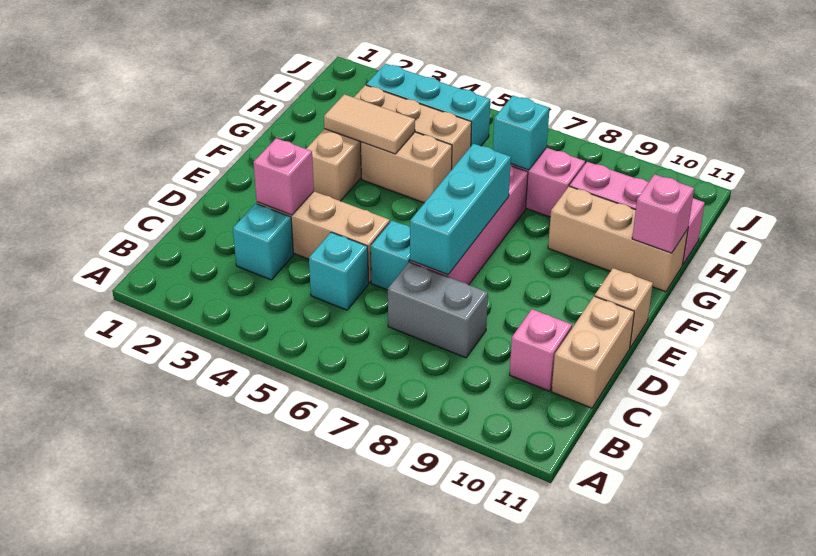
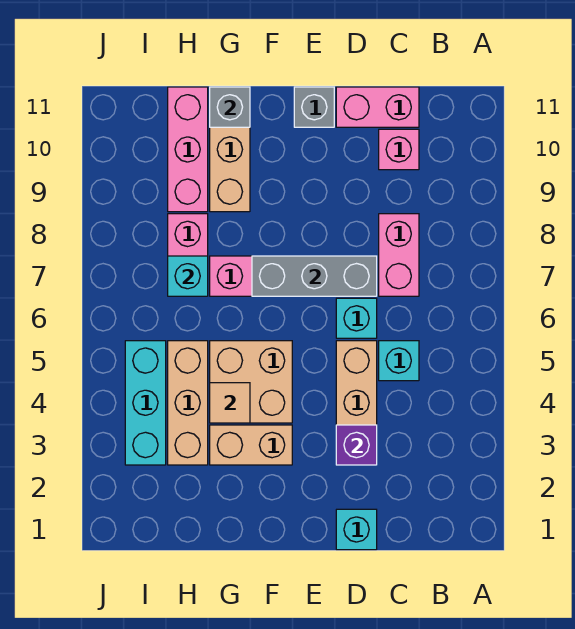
cyan brick C3 level 1 -> cyan brick D1 level 1
grey brick C7:C8 level 1 -> pink brick C7:C8 level 1
tan brick C11:D11 level 1 -> pink brick C11:D11 level 1
pink brick D3 level 2 -> purple brick D3 level 2
cyan brick D7:F7 level 2 -> grey brick D7:F7 level 2
tan brick E11 level 1 -> grey brick E11 level 1
tan tile G3:G4 level 2 -> tan tile G4 level 2
tan brick G4:G5 level 1 -> tan brick F4:G5 level 1
pink brick G11 level 2 -> grey brick G11 level 2

